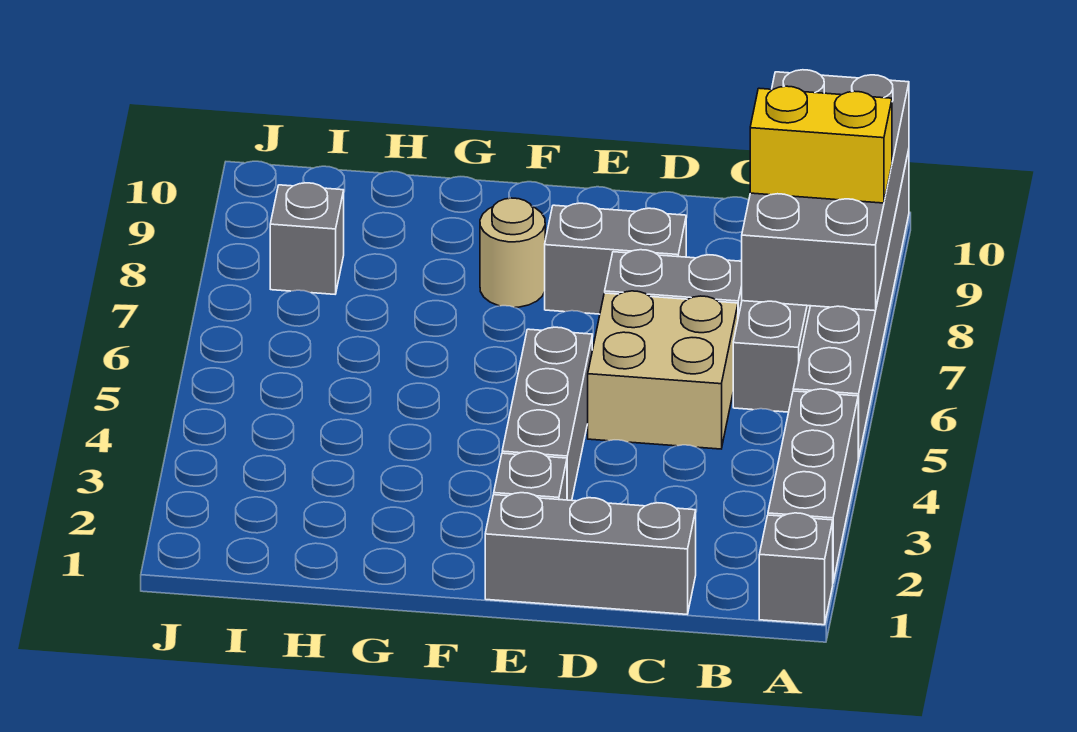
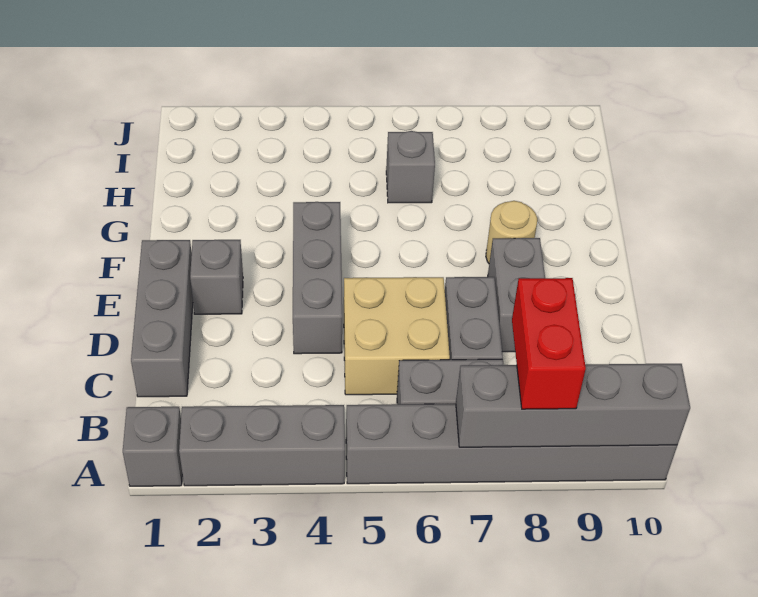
grey brick A7:B10 level 2 -> grey brick A7:A10 level 2
yellow brick A8:B8 level 3 -> red brick A8:B8 level 3
grey brick E3:E5 level 1 -> grey brick D4:F4 level 1
grey brick I8 level 1 -> grey brick H6 level 1

